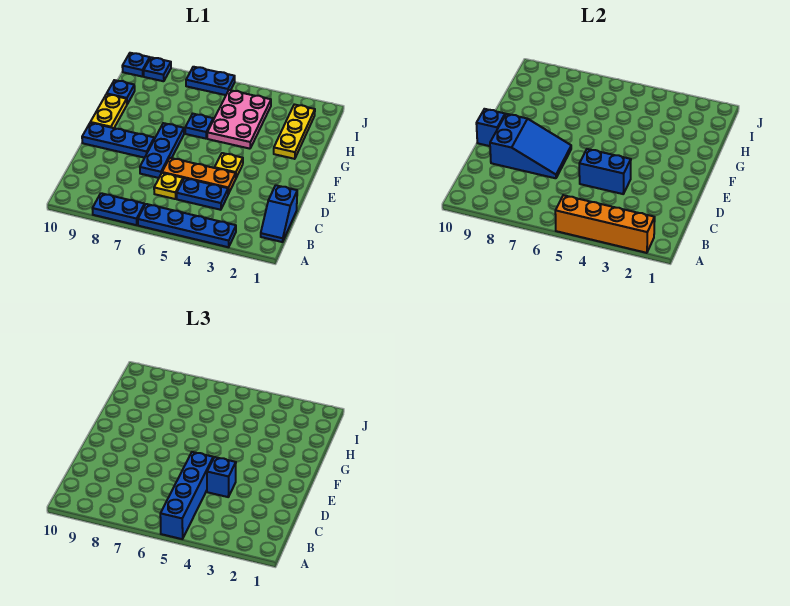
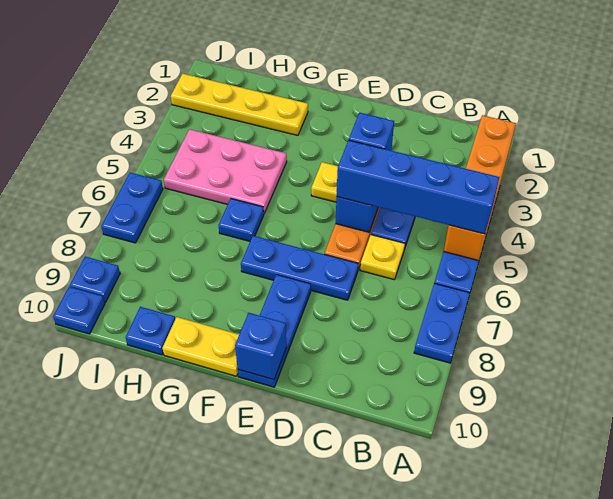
blue slope B1:C1 level 1 top C -> none
blue slope D7:E9 level 2 top 9 -> none
yellow plate G2:I2 level 1 -> yellow plate G2:J2 level 1

